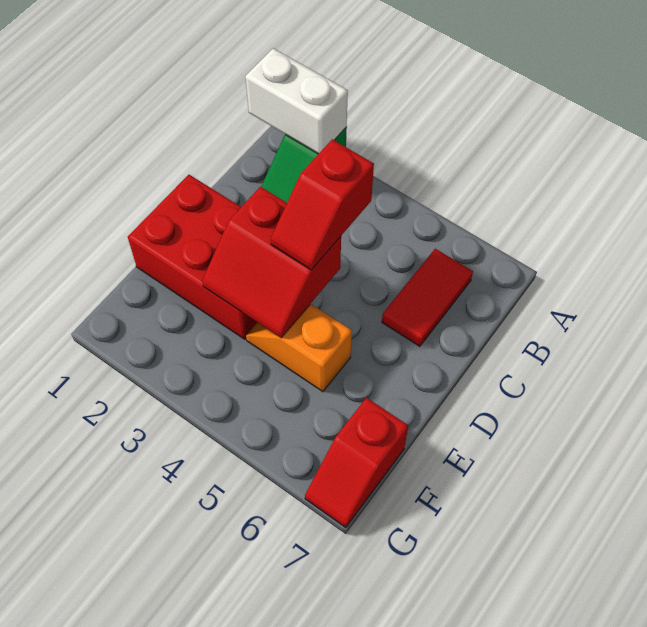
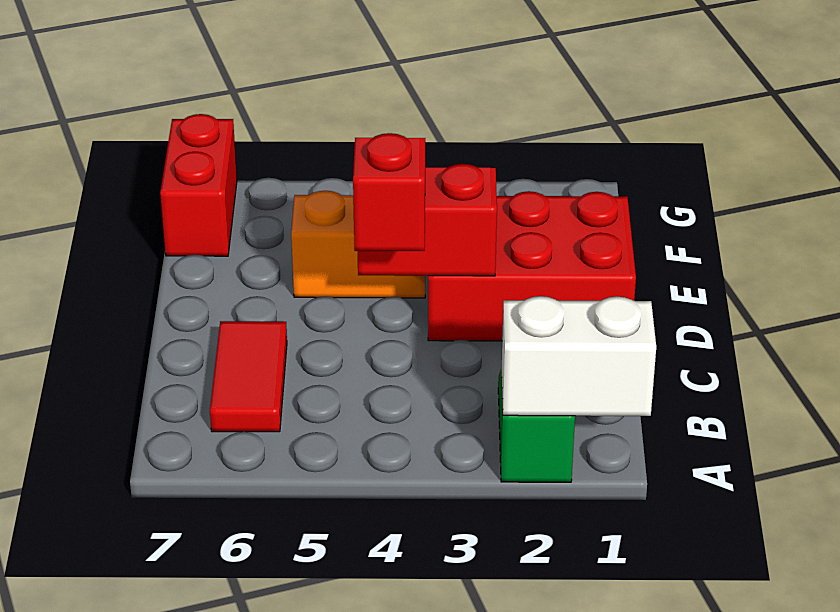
red slope F7:G7 level 1 top F -> red brick F7:G7 level 1

